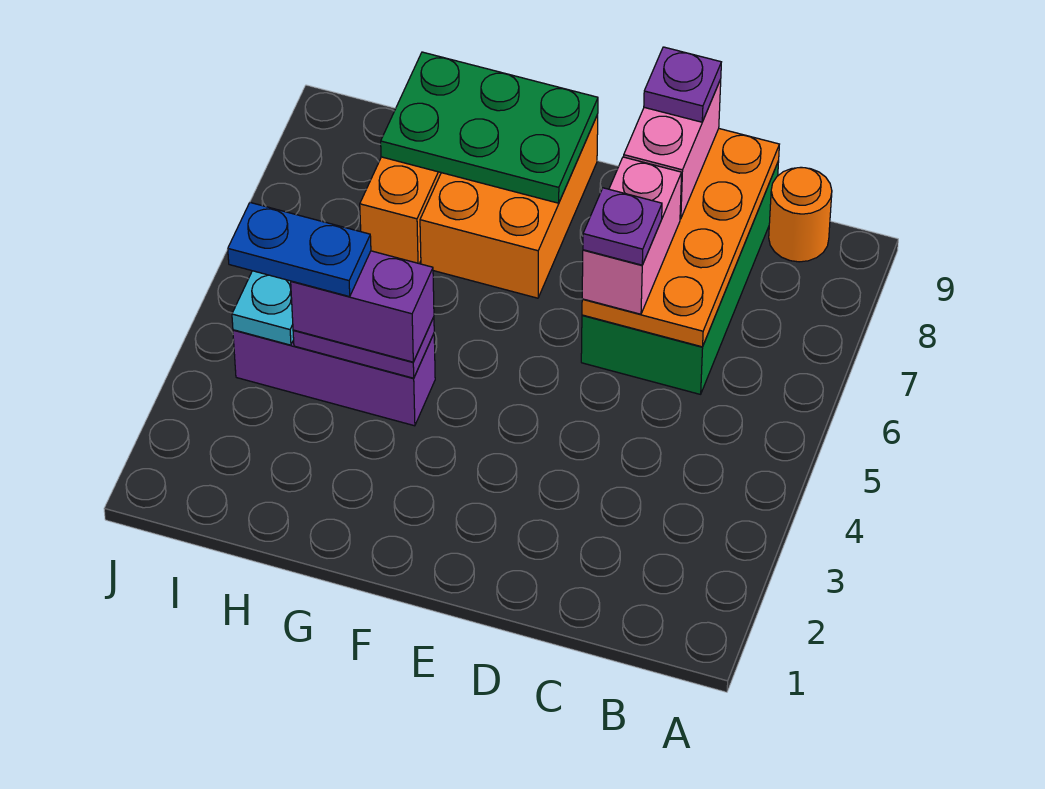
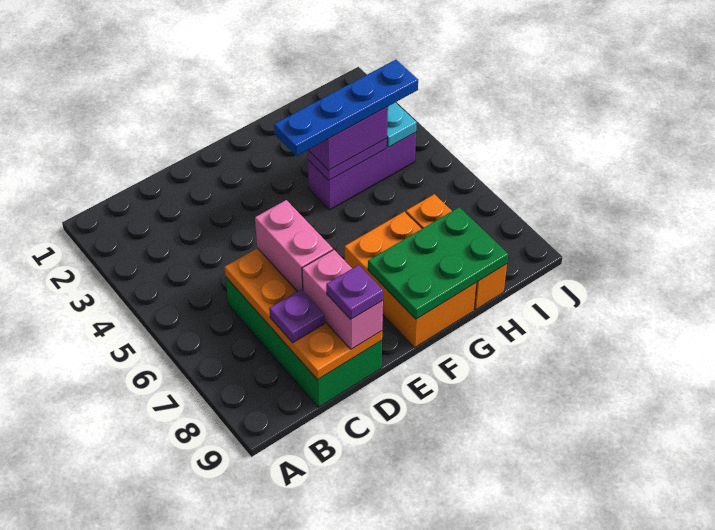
orange round brick B9 level 1 -> none
purple plate D6 level 4 -> purple plate C8 level 3
blue plate H4:I4 level 4 -> blue plate F4:I4 level 4

